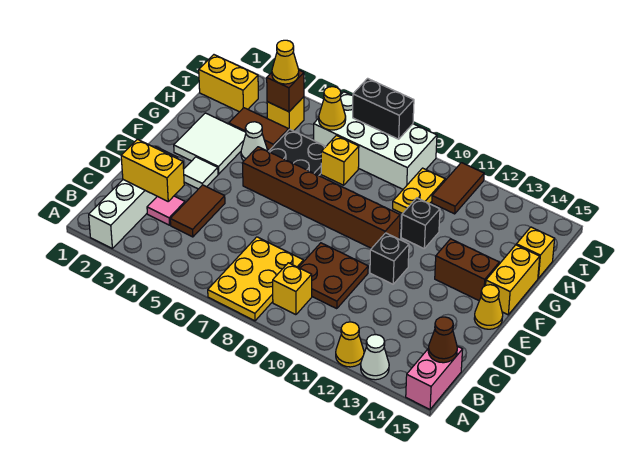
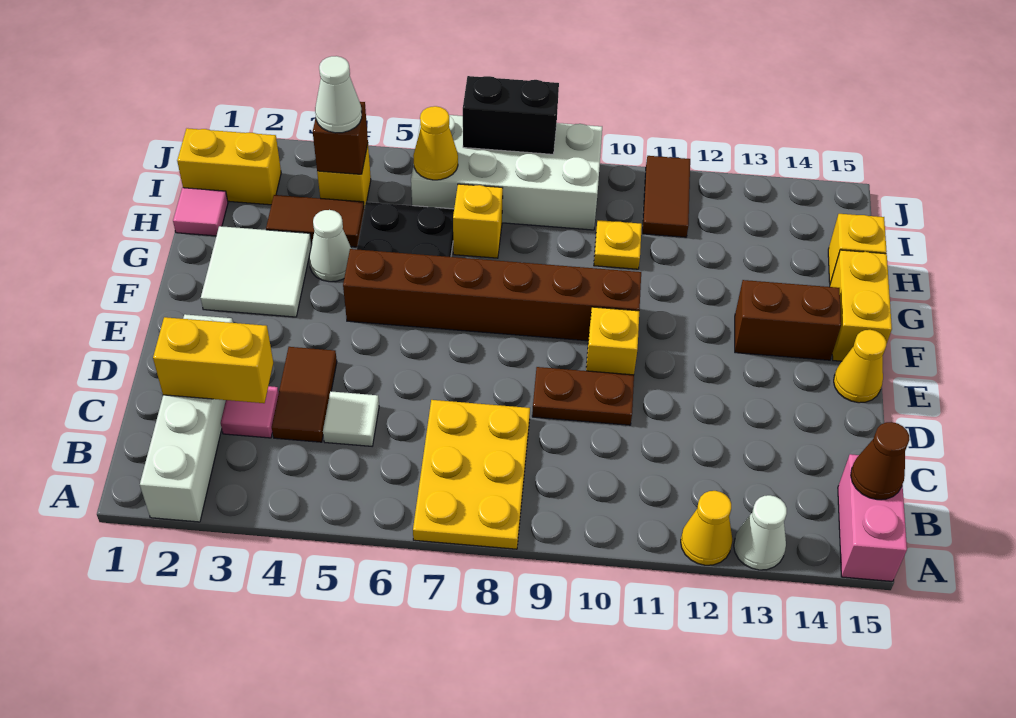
yellow brick B9 level 1 -> yellow brick E10 level 1
brown plate C9:D10 level 1 -> brown plate D9:D10 level 1
white tile E3 level 1 -> white tile C5 level 1
black brick E11 level 1 -> none
black brick G11 level 1 -> none
none -> pink tile H1 level 1
yellow plate H10:I10 level 1 -> yellow plate H10 level 1
yellow cone I4 level 3 -> white cone I4 level 3

